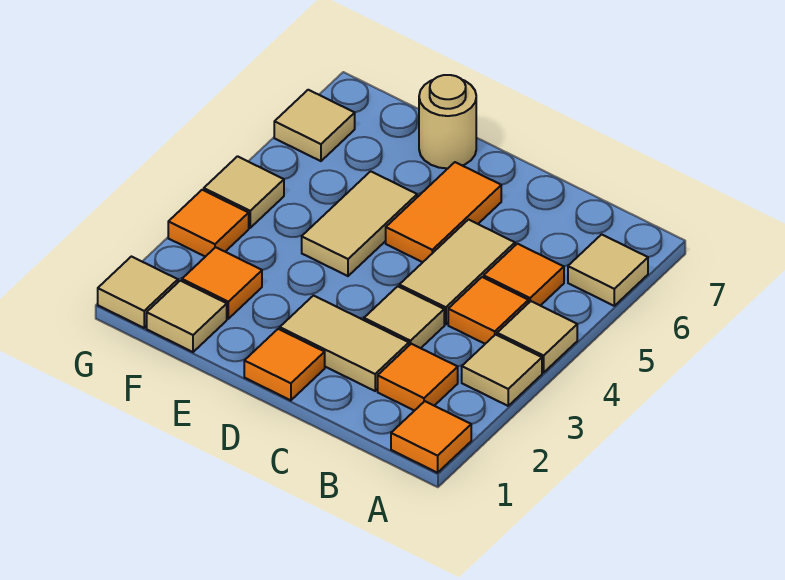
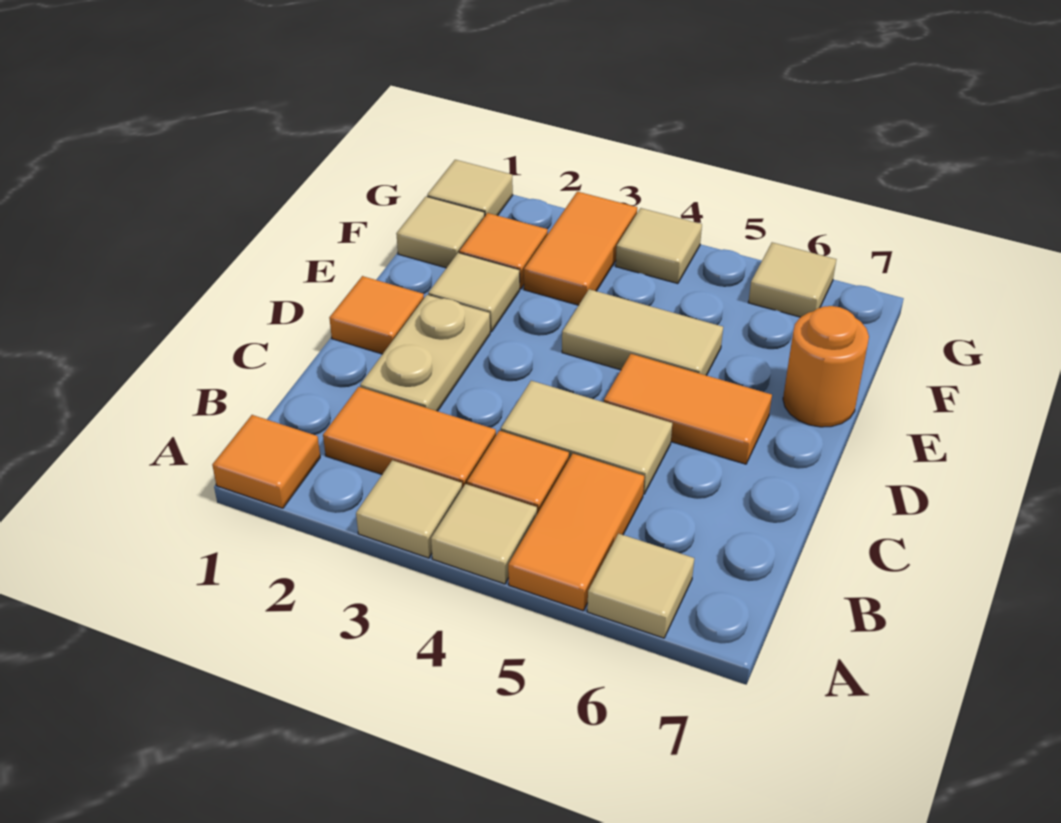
orange tile B2 level 1 -> orange tile B2:B3 level 1
orange tile B5 level 1 -> orange tile A5:B5 level 1
tan tile C2:D2 level 1 -> tan plate C2:D2 level 1
tan tile C3 level 1 -> tan tile E2 level 1
tan round brick E7 level 1 -> orange round brick E7 level 1
orange tile G3 level 1 -> orange tile F3:G3 level 1

